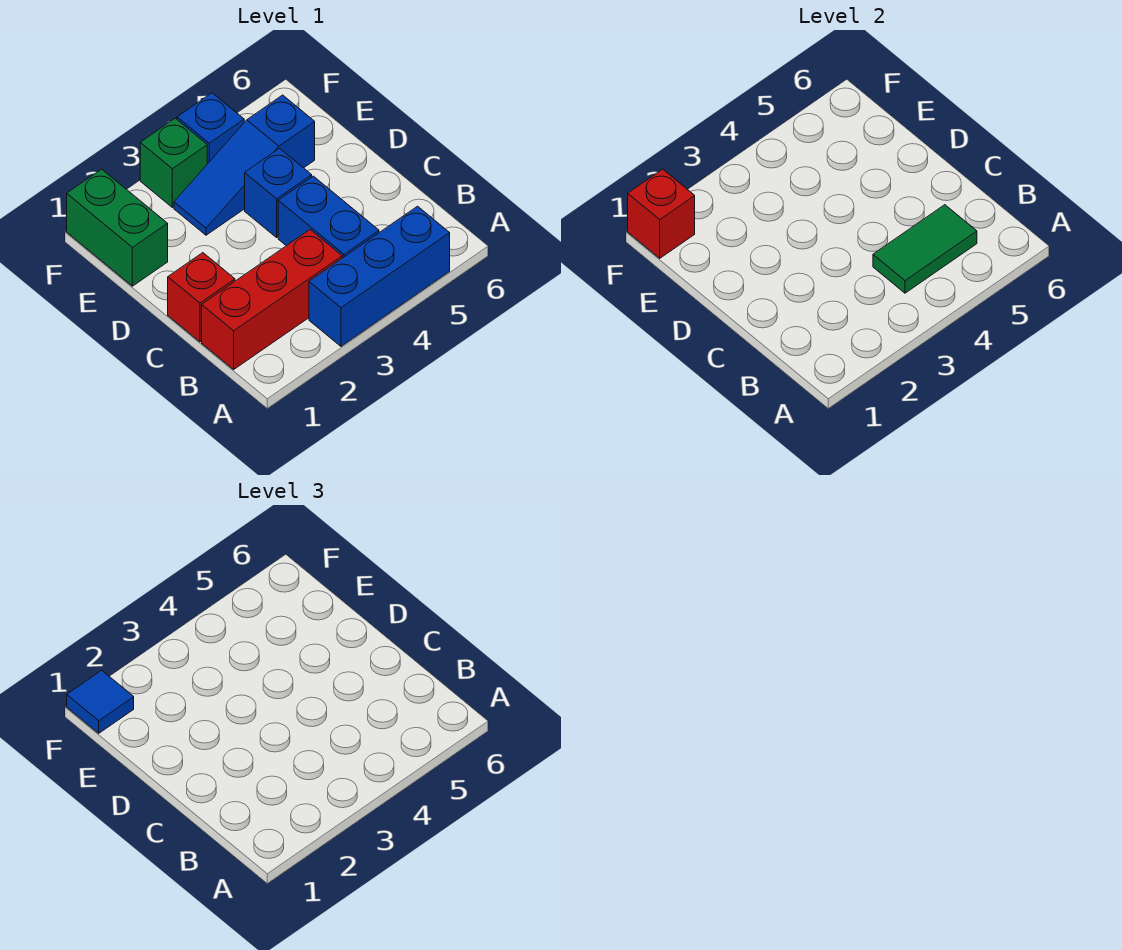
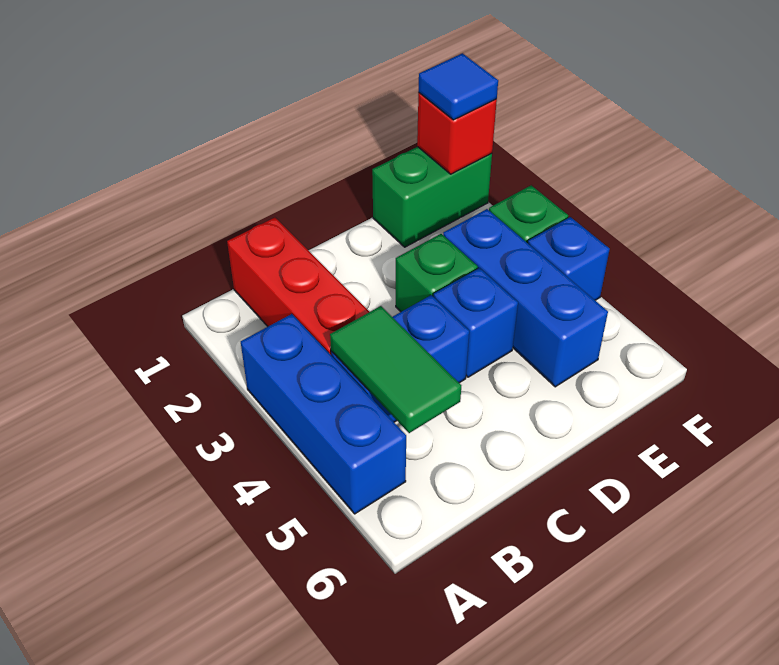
red brick C1 level 1 -> none
none -> green brick D3 level 1
blue slope E3:E5 level 1 top 5 -> blue brick E3:E5 level 1

